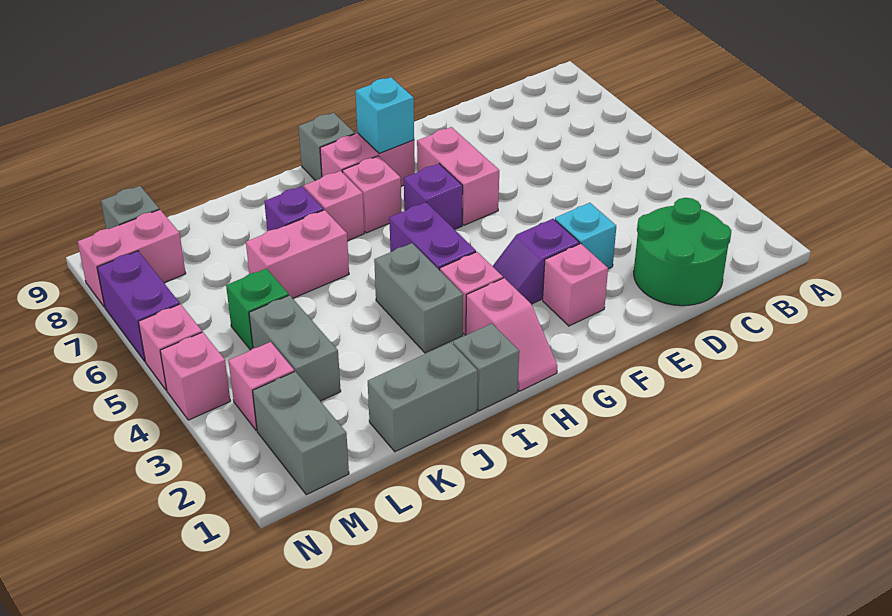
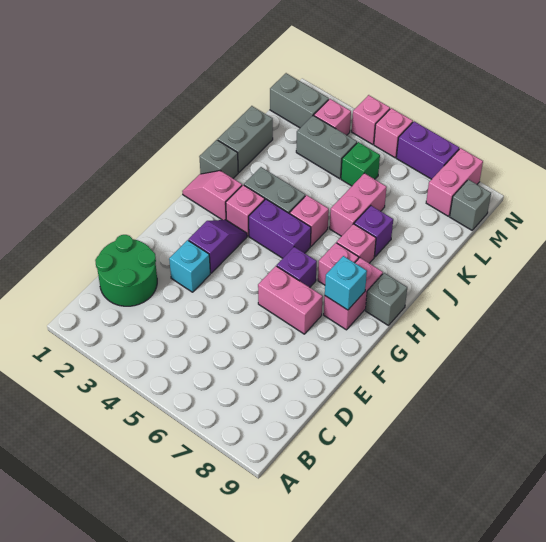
pink brick F2 level 1 -> pink brick I5 level 1

